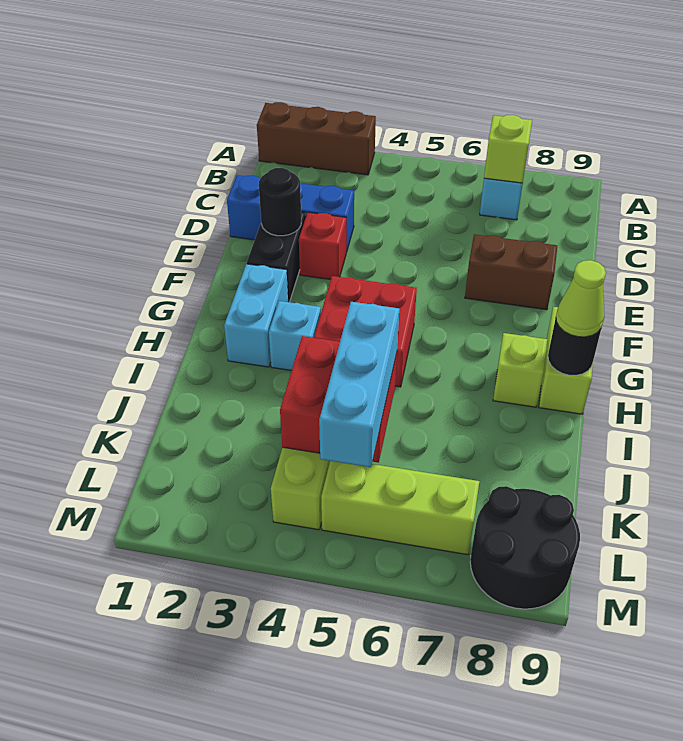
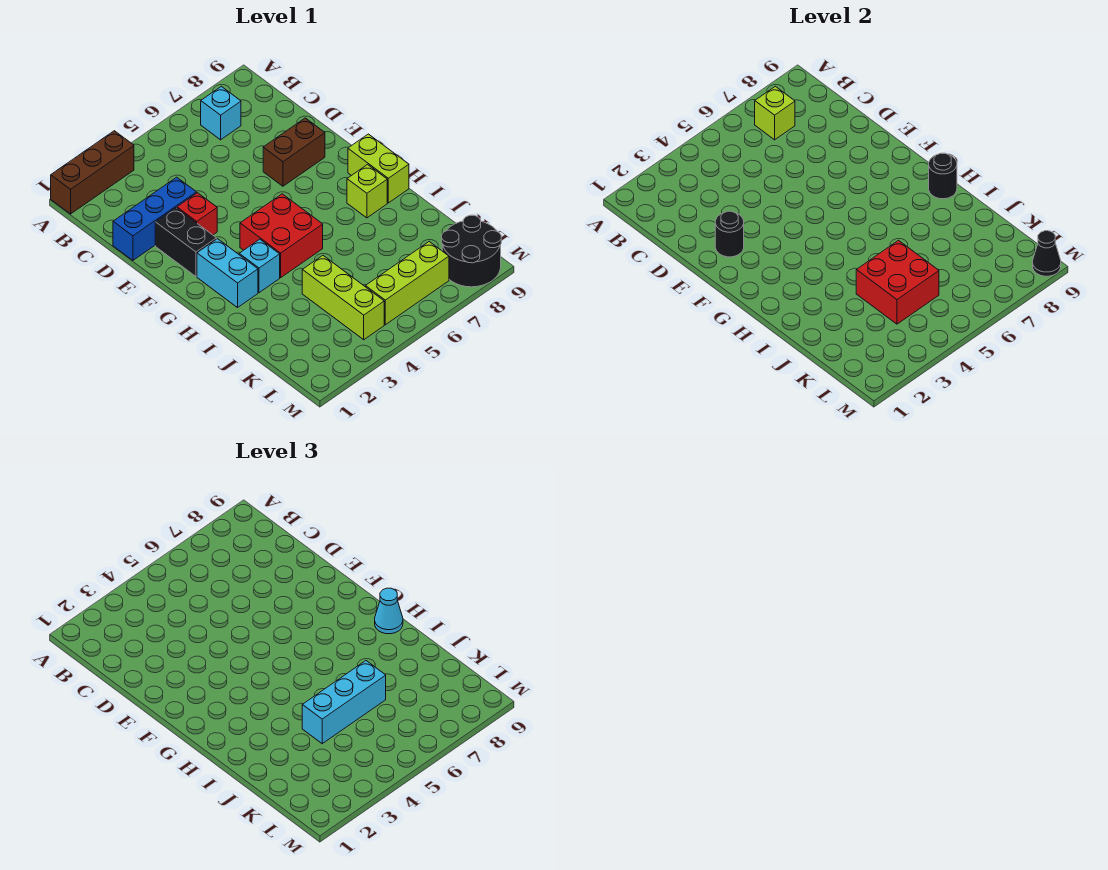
lime cone H9 level 3 -> cyan cone H9 level 3
cyan brick J5:L5 level 3 -> cyan brick J4:J6 level 3
none -> black cone M9 level 2

